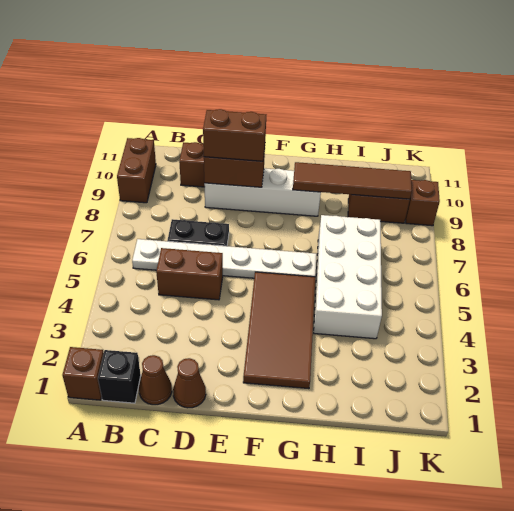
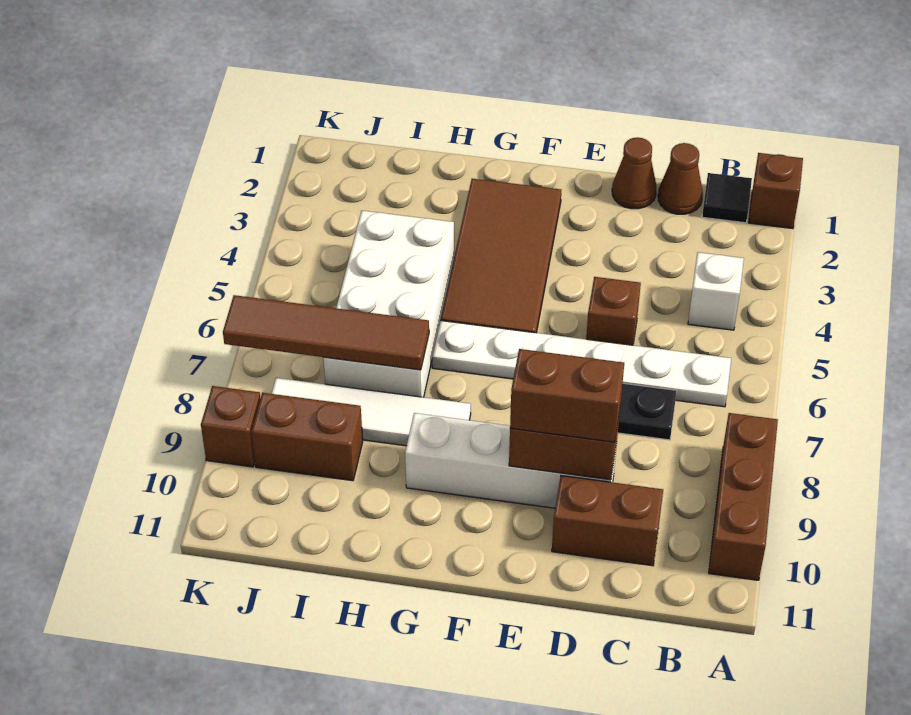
brown brick A9:A10 level 1 -> brown brick A8:A10 level 1
black brick B1 level 1 -> black tile B1 level 1
none -> white brick B4 level 1
brown brick C5:D5 level 1 -> brown brick D5 level 1
none -> white tile G8:J8 level 1
brown tile G9:J9 level 2 -> brown tile H7:K7 level 2

